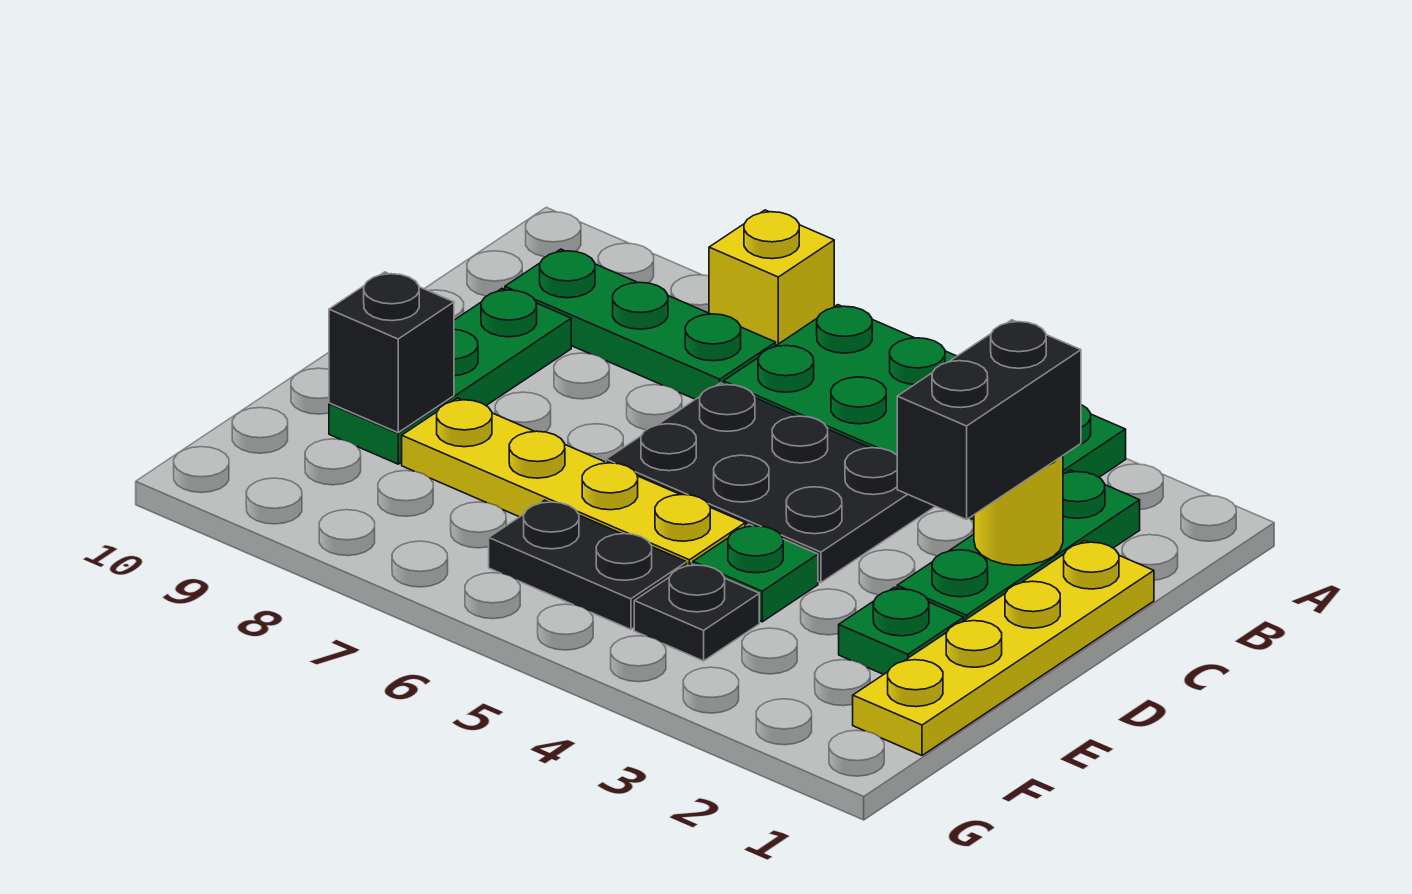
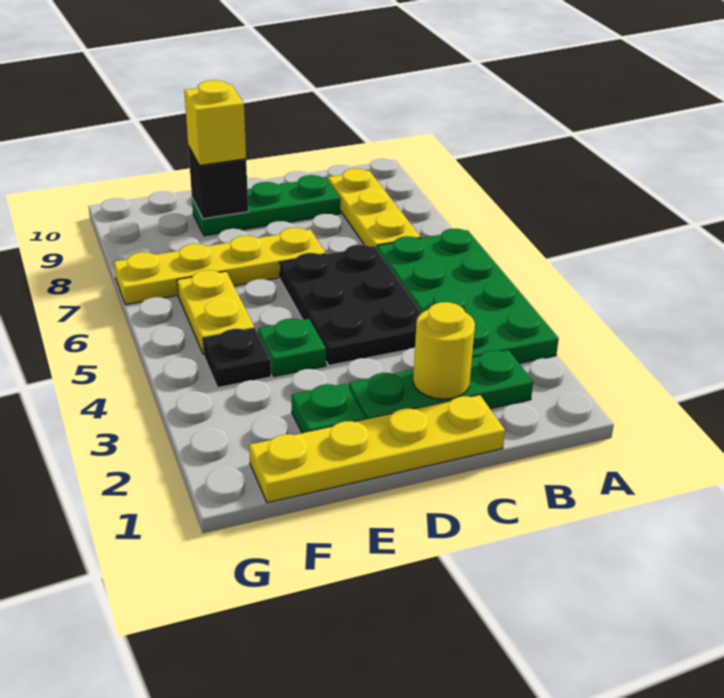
yellow brick A7 level 1 -> yellow brick E9 level 3
green plate B7:B9 level 1 -> yellow plate B7:B9 level 1
black brick C2:D2 level 3 -> none
yellow plate E5:E8 level 1 -> yellow plate D7:G7 level 1
black plate F5:F6 level 1 -> yellow plate F5:F6 level 1

